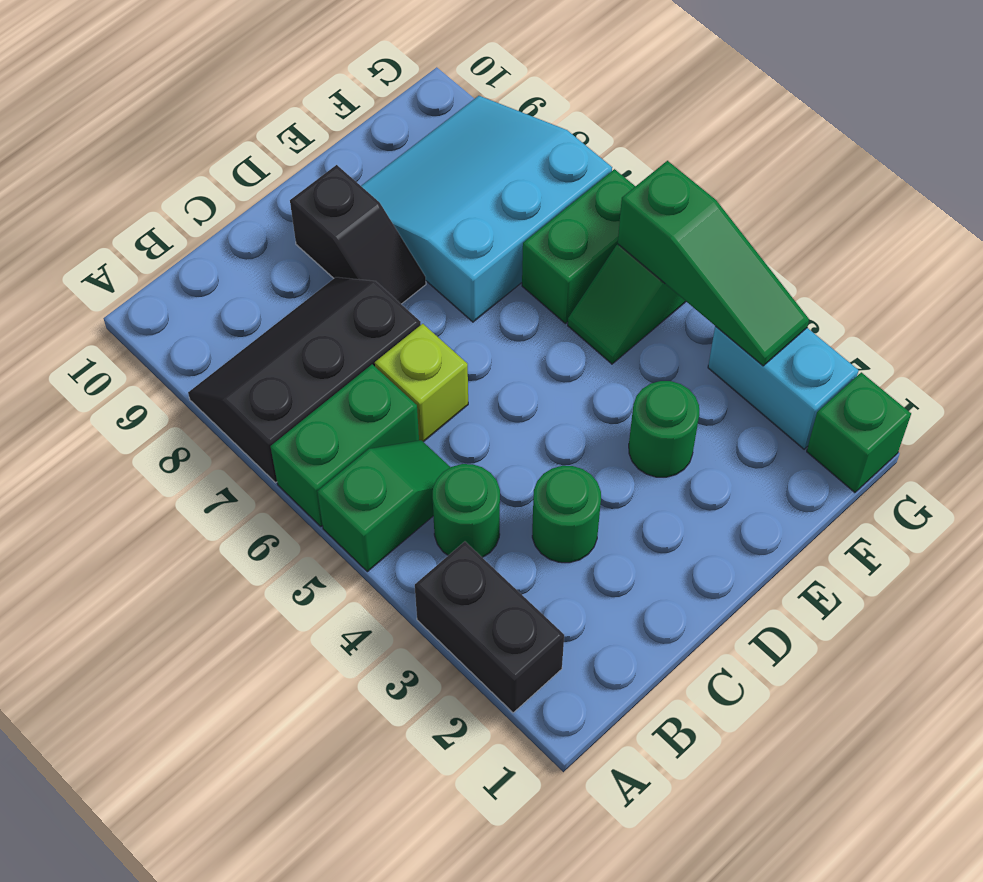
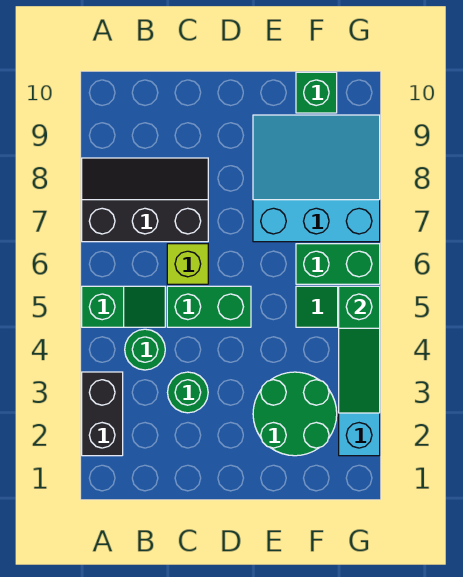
green brick A6:B6 level 1 -> green brick C5:D5 level 1
black slope D8:D9 level 1 top 9 -> none
green round brick E3 level 1 -> green round brick E2:F3 level 1
green brick G1 level 1 -> green brick F10 level 1

